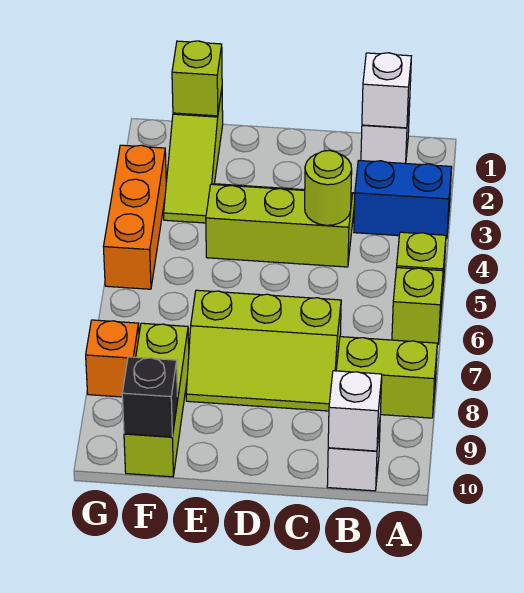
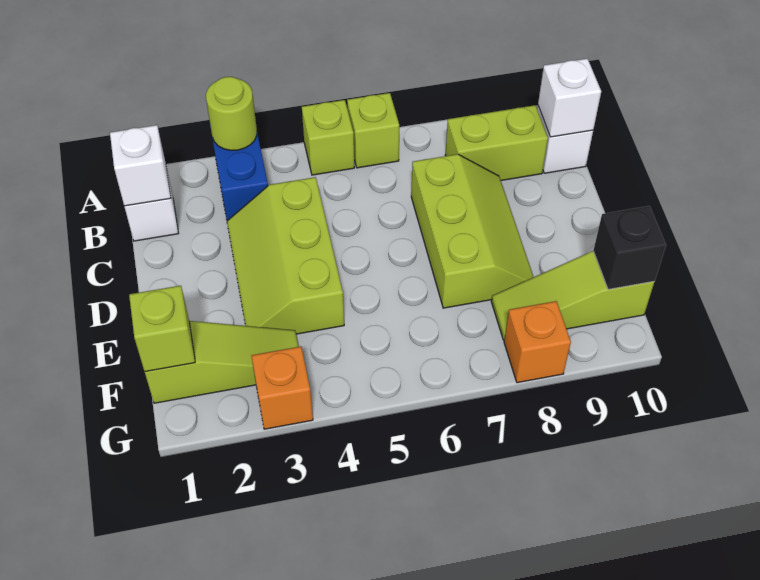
lime brick A8:B8 level 1 -> lime brick B8:B9 level 1
lime round brick C4 level 2 -> lime round brick A3 level 2
lime brick F8:F10 level 1 -> lime slope F8:F10 level 1 top 10
orange brick G3:G5 level 1 -> orange brick G3 level 1

